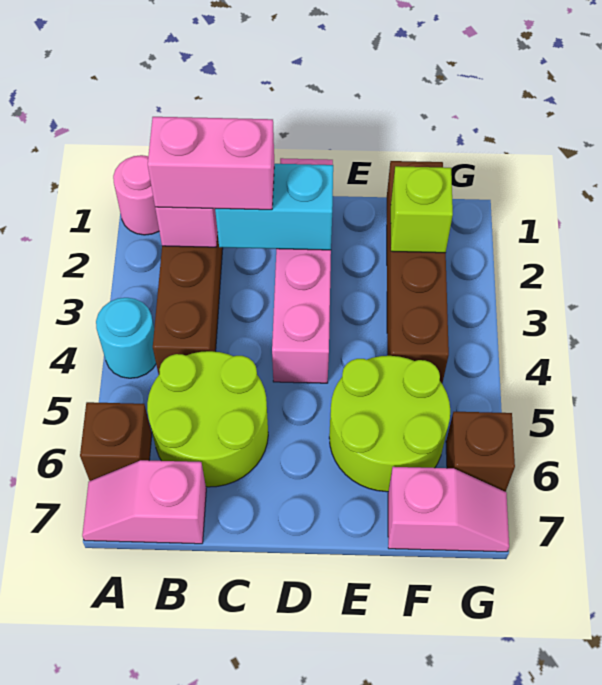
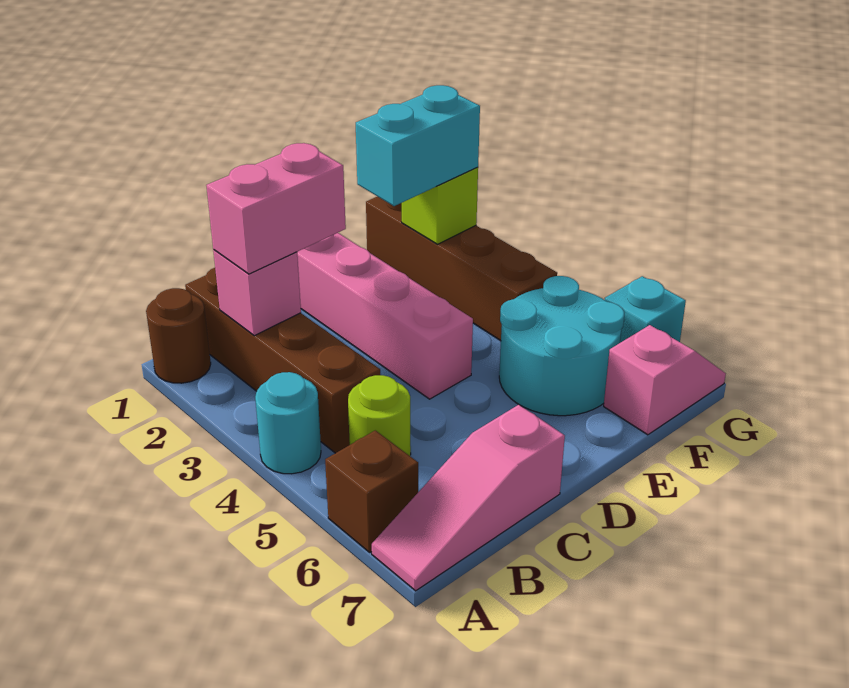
pink round brick A1 level 1 -> brown round brick A1 level 1
pink slope A7:B7 level 1 top B -> pink slope A7:C7 level 1 top C
lime round brick B5:C6 level 1 -> lime round brick B5 level 1
cyan brick C2:D2 level 2 -> cyan brick E2:F2 level 3
lime round brick E5:F6 level 1 -> cyan round brick E5:F6 level 1
brown brick G6 level 1 -> cyan brick G6 level 1

